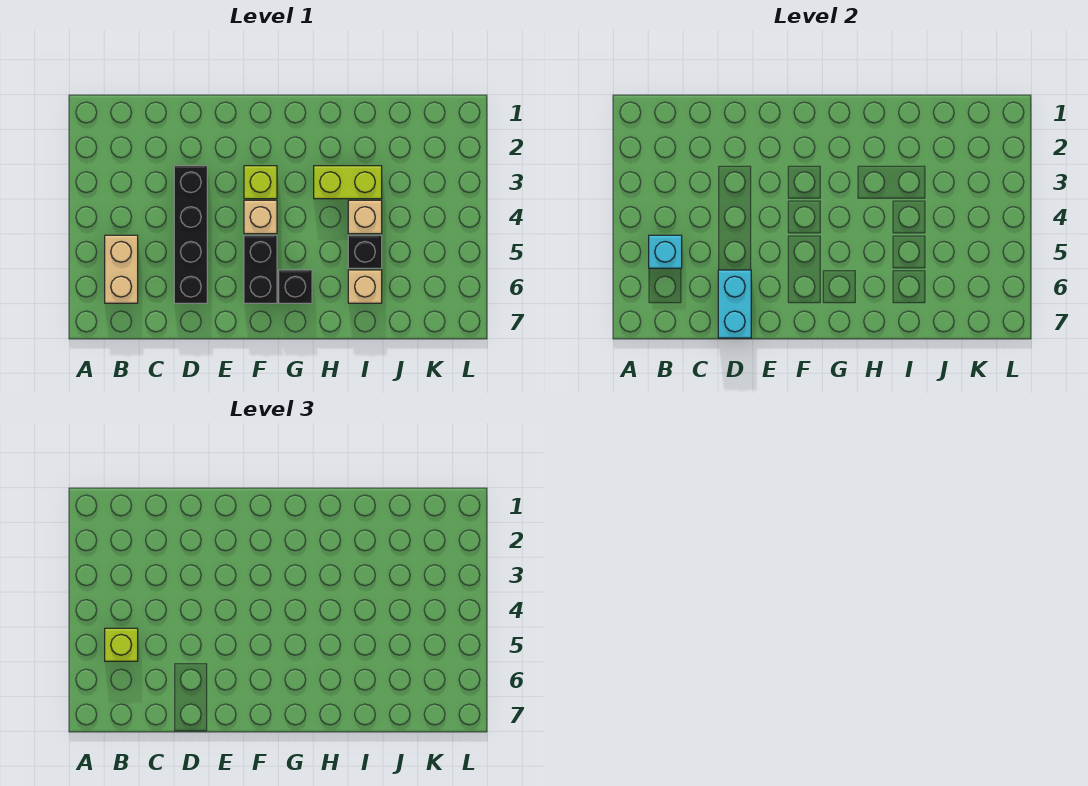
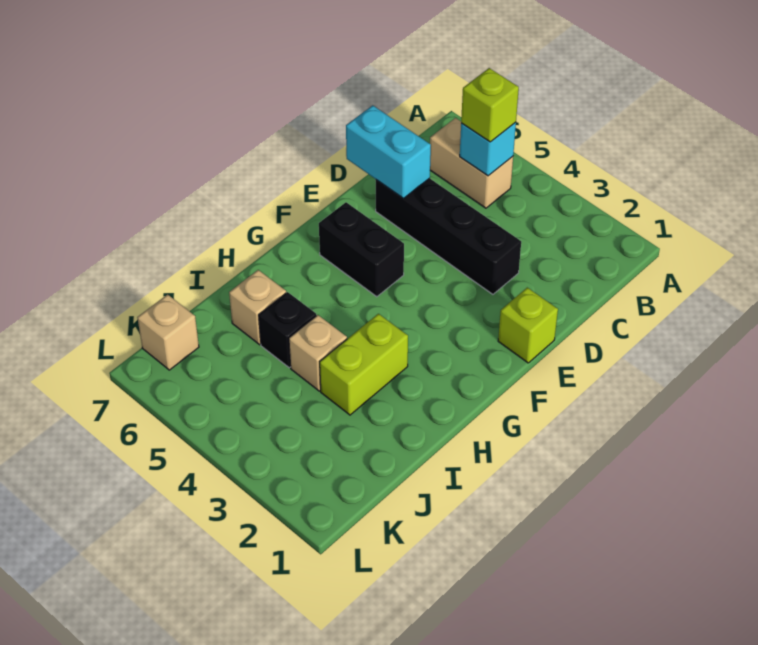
lime brick F3 level 1 -> lime brick E1 level 1
tan brick F4 level 1 -> tan brick K7 level 1
black brick G6 level 1 -> none

